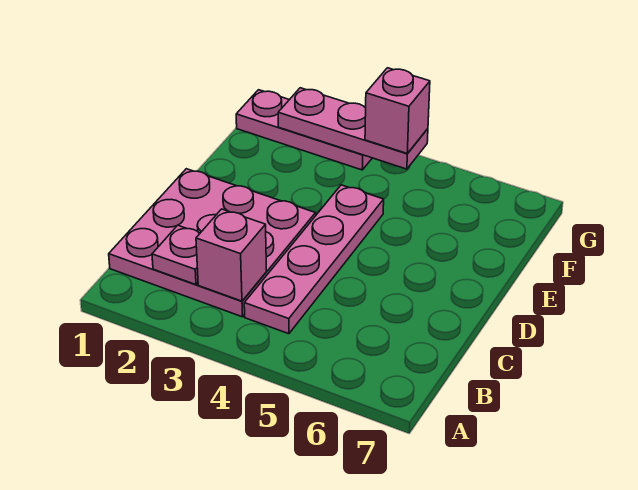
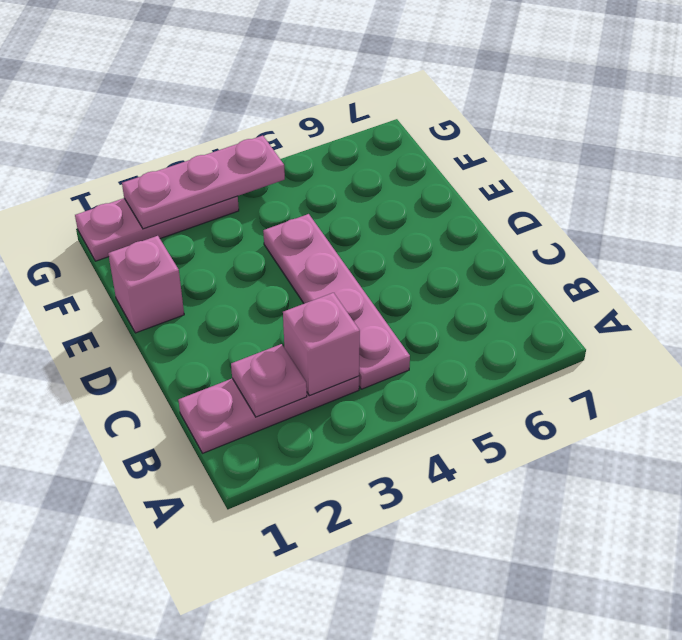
pink plate B1:D3 level 1 -> pink plate B1:B3 level 1
pink brick G4 level 3 -> pink brick E1 level 1

